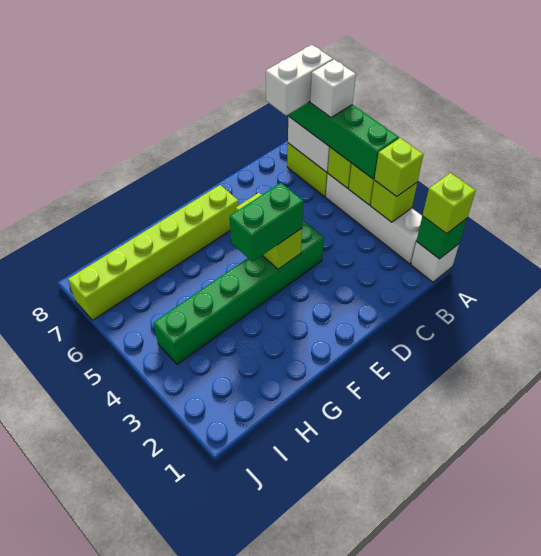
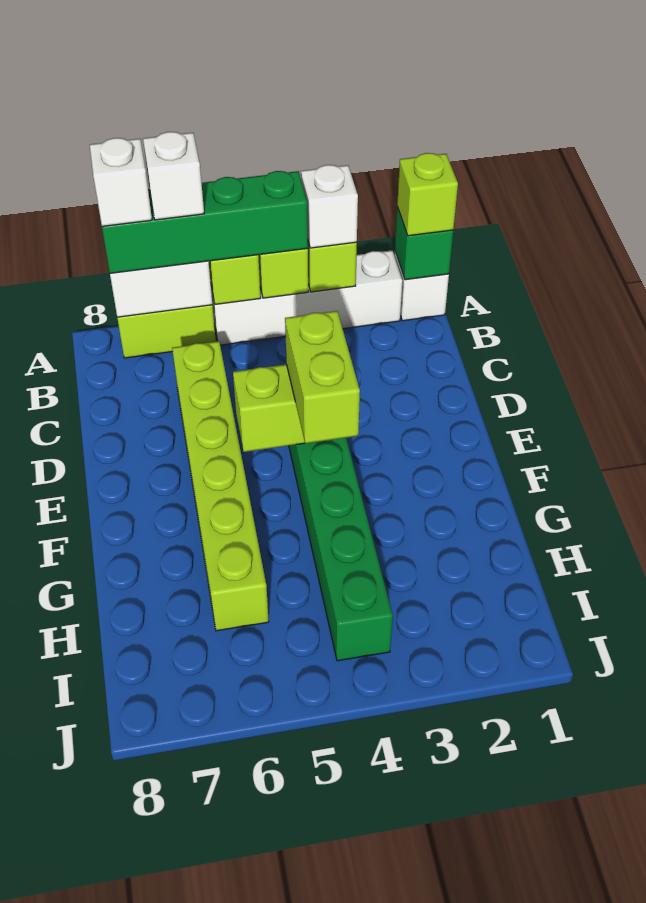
lime brick A3 level 3 -> white brick A3 level 3
white brick A7:B7 level 4 -> white brick A7 level 4
green brick E4:F4 level 3 -> lime brick E4:F4 level 3
lime brick E7:J7 level 1 -> lime brick C6:H6 level 1

